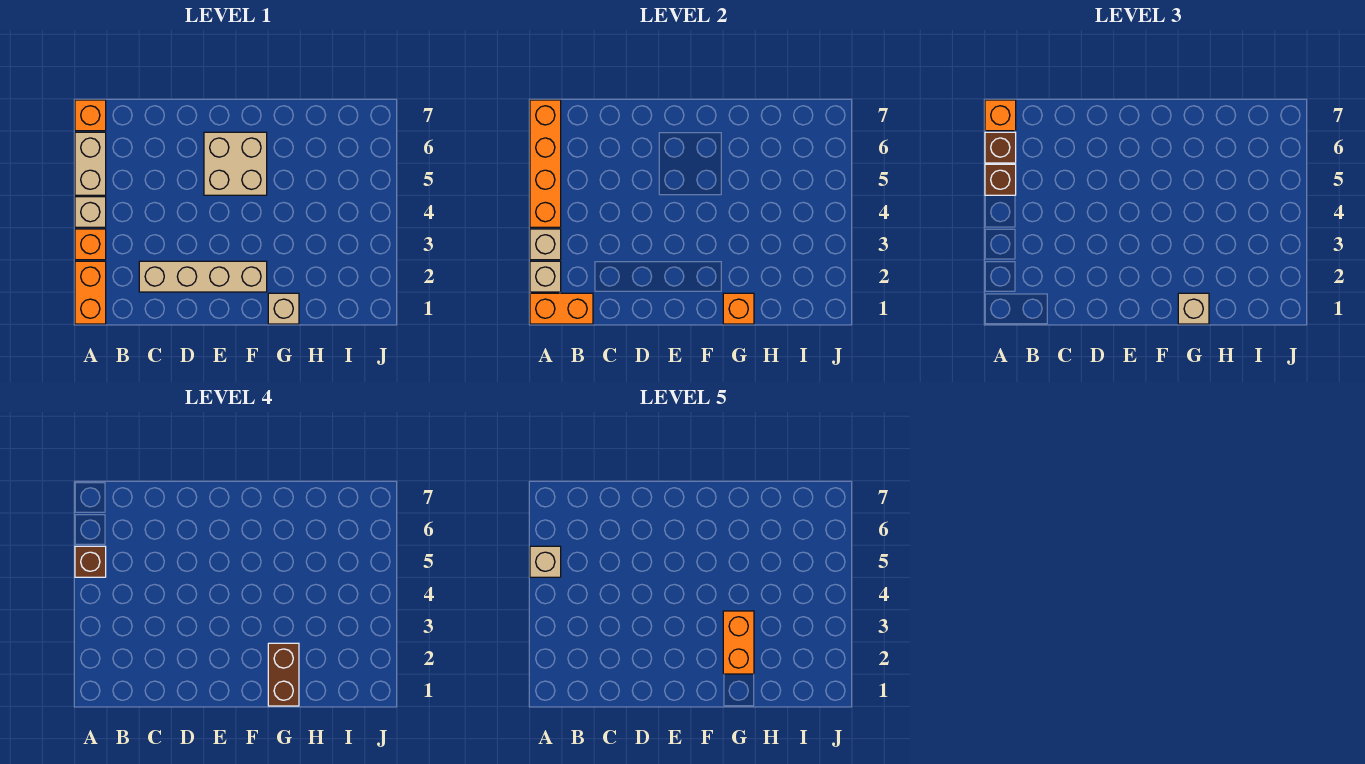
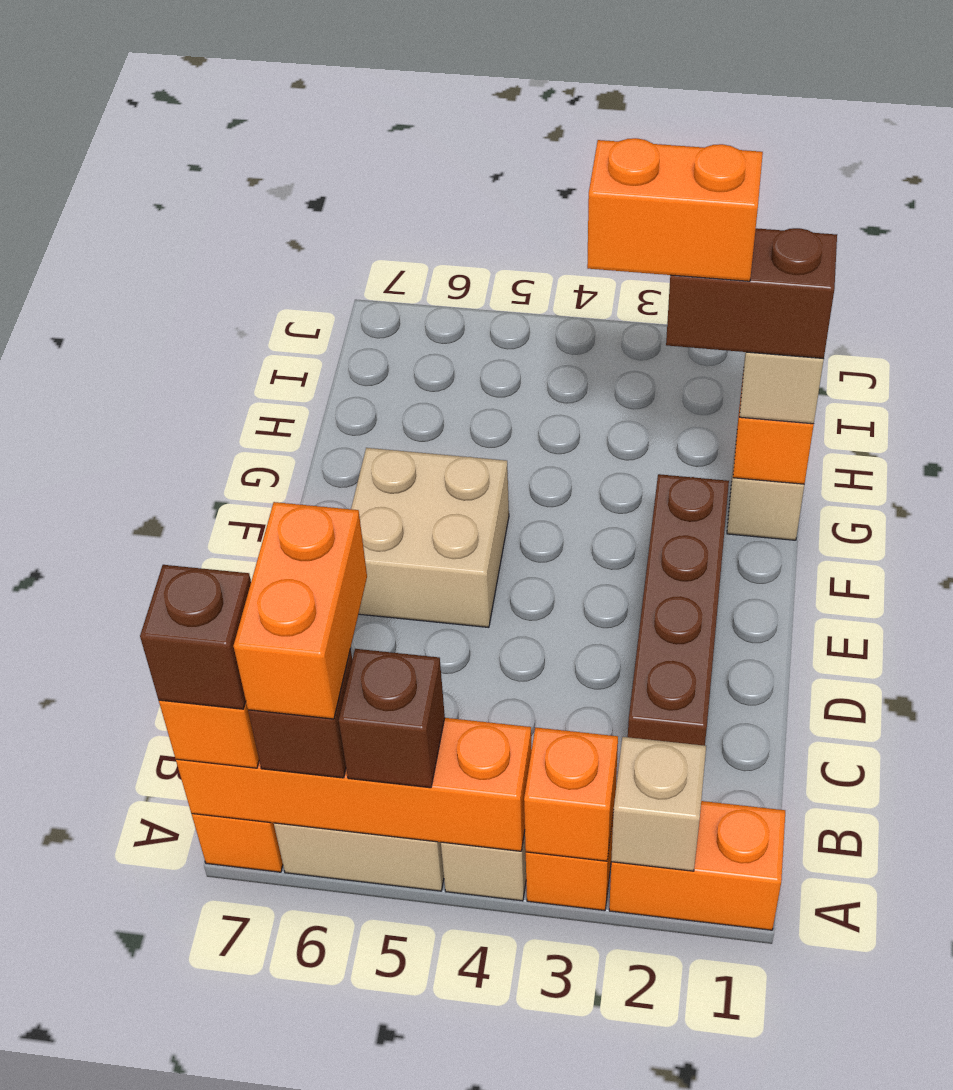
orange brick A1:B1 level 2 -> orange brick A6:B6 level 4
tan brick A3 level 2 -> orange brick A3 level 2
brown brick A5 level 4 -> brown brick A7 level 4
tan brick A5 level 5 -> none
tan brick C2:F2 level 1 -> brown brick C2:F2 level 1

